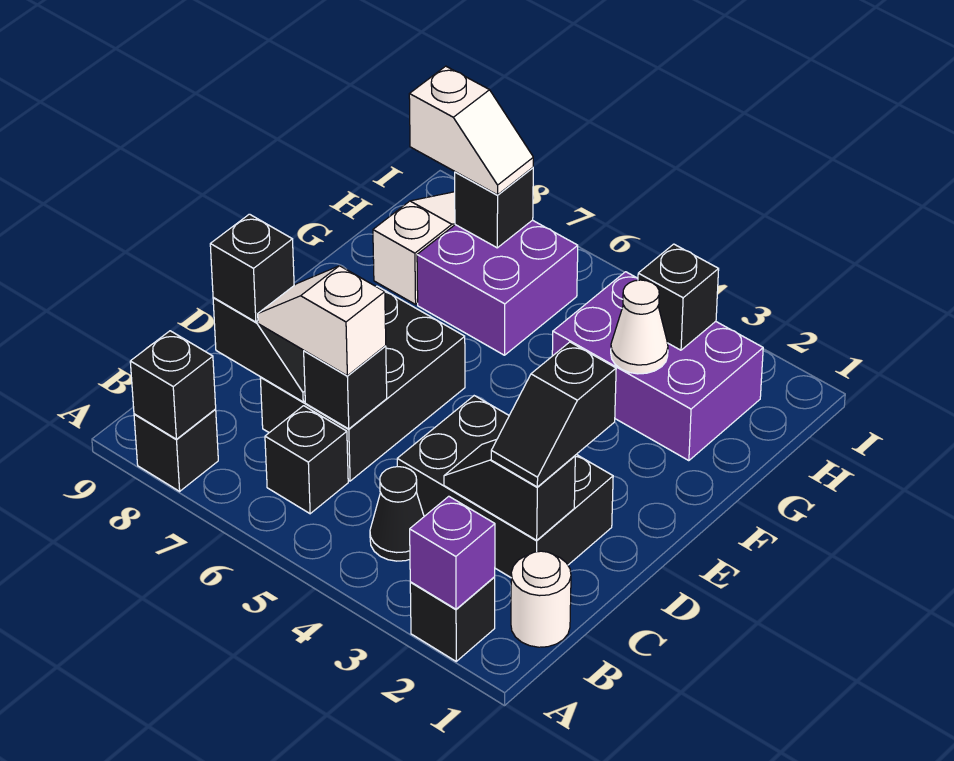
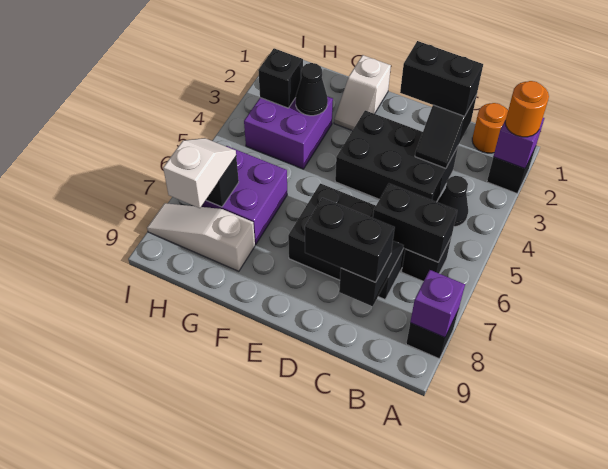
none -> orange round brick A2 level 3
black brick A8 level 2 -> purple brick A8 level 2
white round brick B1 level 1 -> orange round brick B1 level 1
black brick C2:D4 level 1 -> black brick C3:E4 level 1
black slope C2:D2 level 3 top D -> black brick C2:D2 level 3
black brick C6 level 2 -> black brick B6:C6 level 2
white slope C6:C7 level 3 top 6 -> white slope F1:F2 level 1 top 1
black brick C8 level 3 -> black brick C8:D8 level 3
purple brick G2:H4 level 1 -> purple brick G3:H4 level 1
white cone G3 level 2 -> black cone G3 level 2

